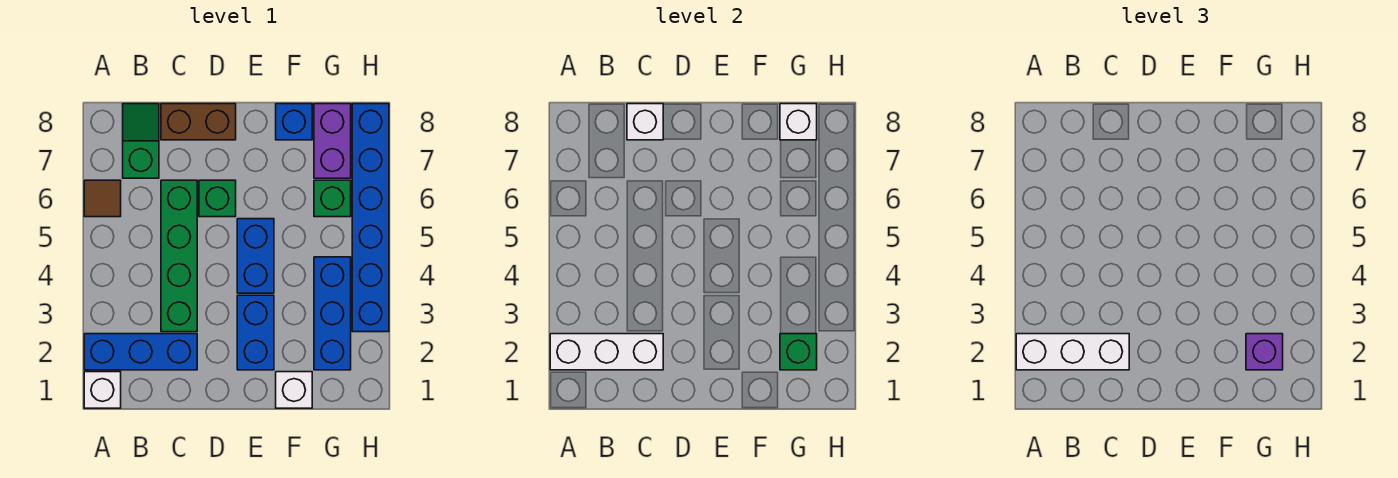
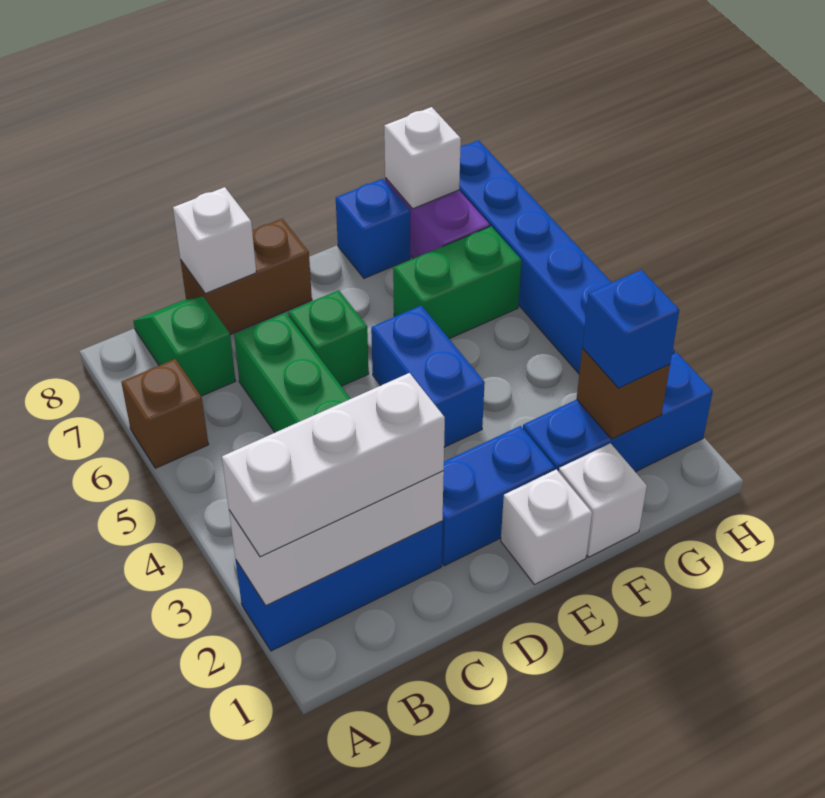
white brick A1 level 1 -> white brick E1 level 1
brown tile A6 level 1 -> brown brick A6 level 1
blue brick E2:E3 level 1 -> blue brick D2:E2 level 1
blue brick G2:G4 level 1 -> blue brick F2:H2 level 1
green brick G2 level 2 -> brown brick G2 level 2
purple brick G2 level 3 -> blue brick G2 level 3
green brick G6 level 1 -> green brick F6:G6 level 1

